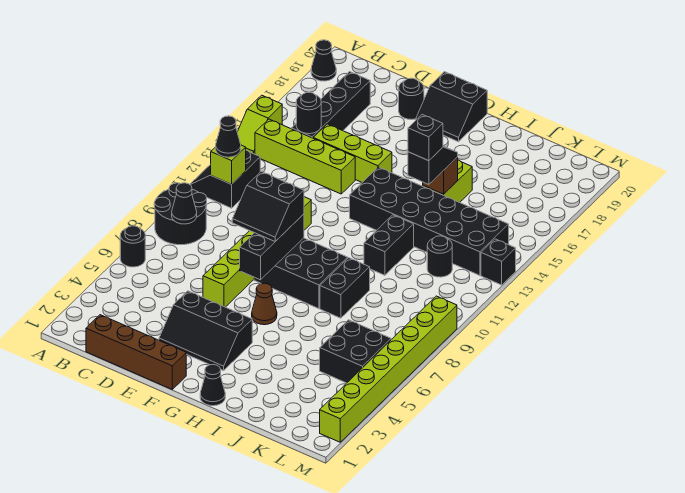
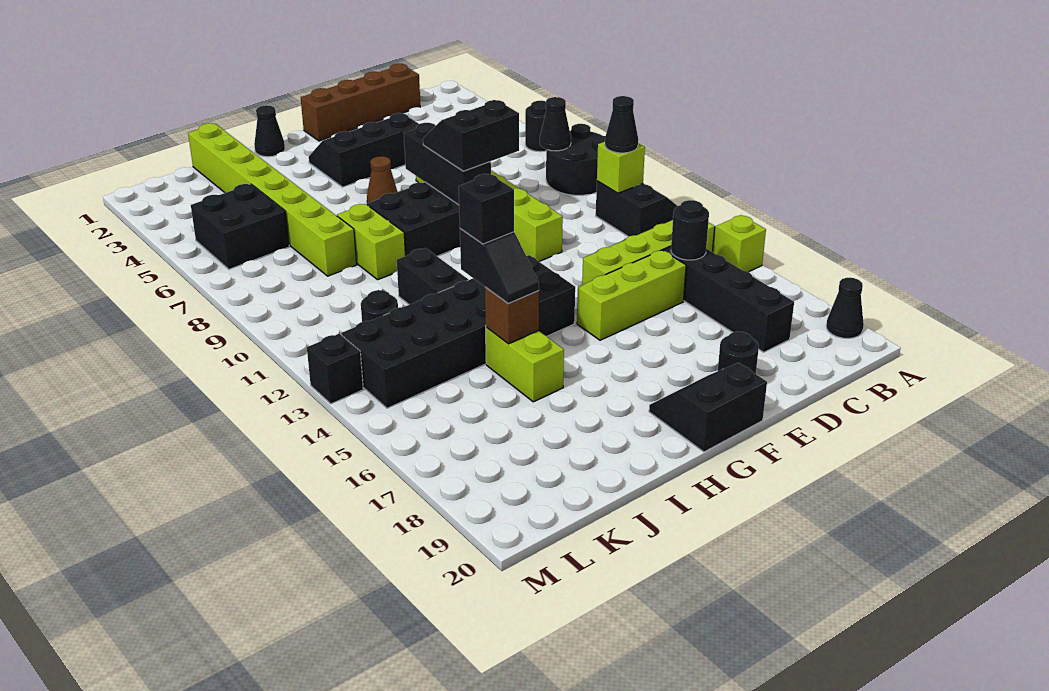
black brick I8:I9 level 1 -> lime brick I8:I9 level 1
lime brick M2:M9 level 1 -> lime brick J1:J8 level 1

